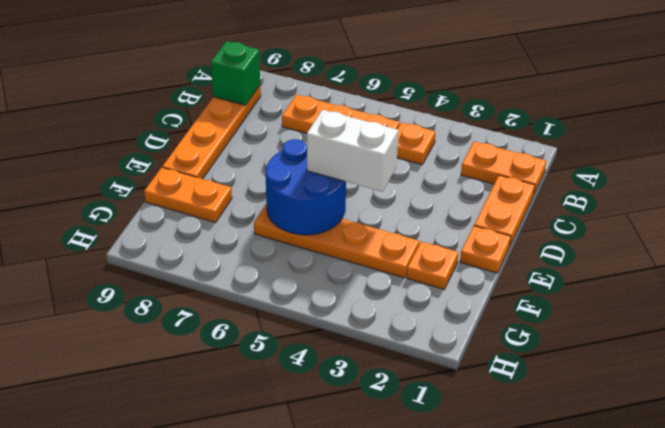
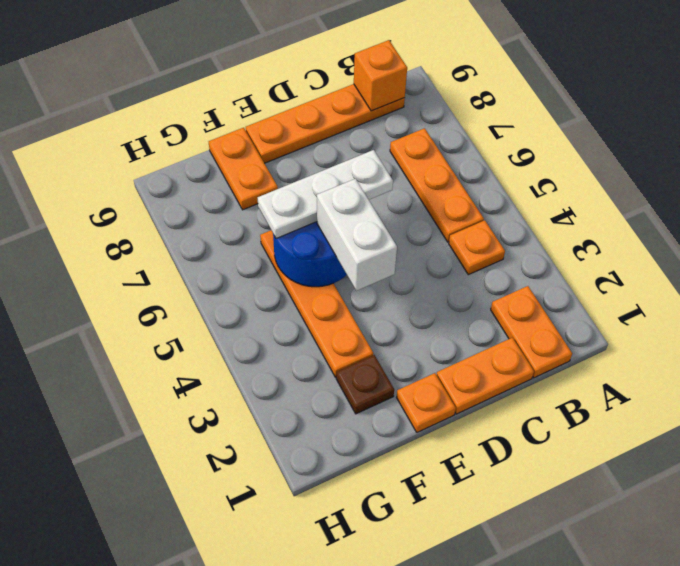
green brick B9 level 2 -> orange brick B9 level 2
none -> white plate D6:F6 level 3
orange plate F2 level 1 -> brown plate F2 level 1

